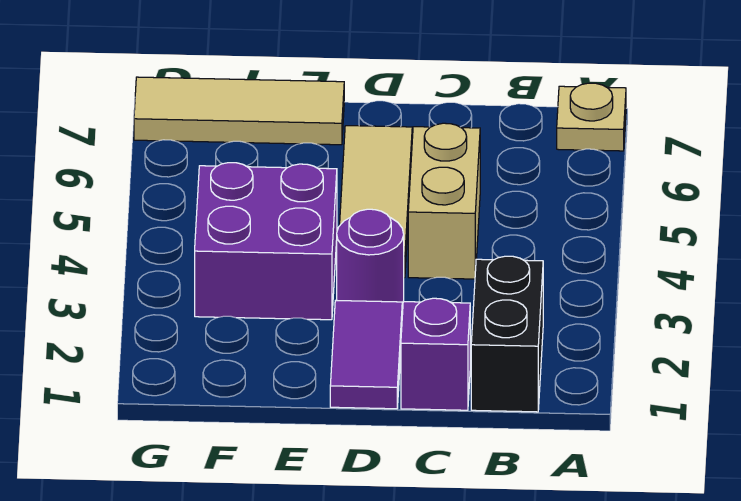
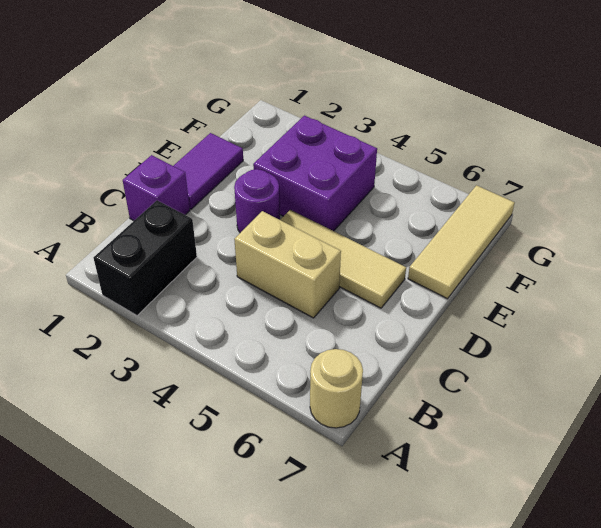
tan plate A7 level 1 -> tan round brick A7 level 1
black brick B1:B2 level 1 -> black brick A2:B2 level 1
purple tile D1:D2 level 1 -> purple tile D1:E1 level 1

